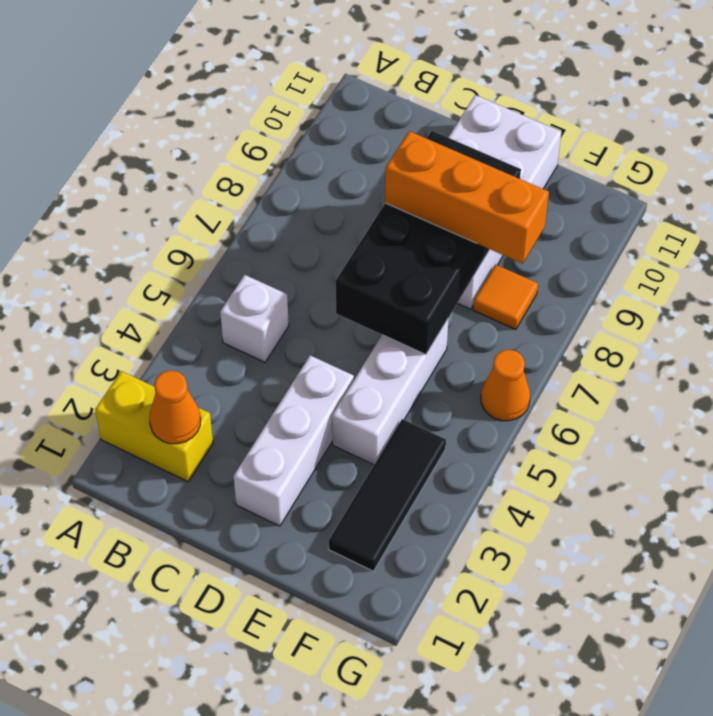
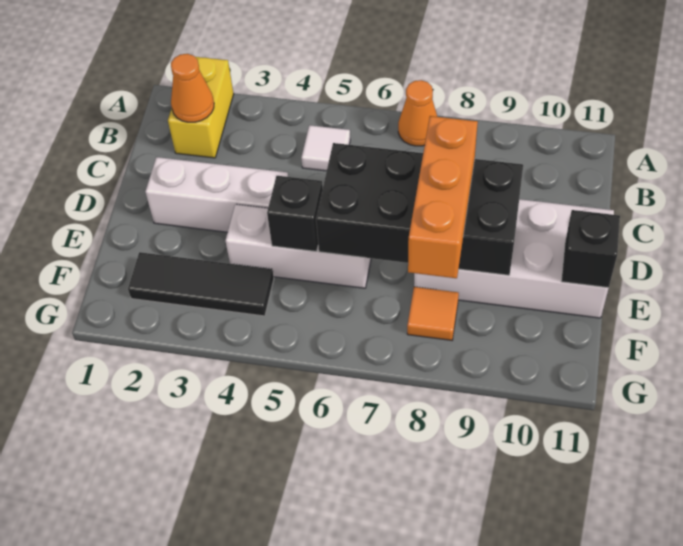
white brick B5 level 1 -> white tile B5 level 1
none -> black brick E5 level 2
none -> black brick E11 level 2
orange cone G6 level 1 -> orange cone A7 level 1

